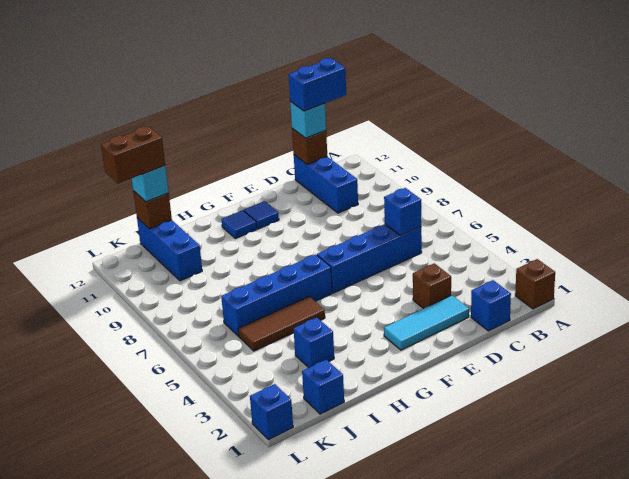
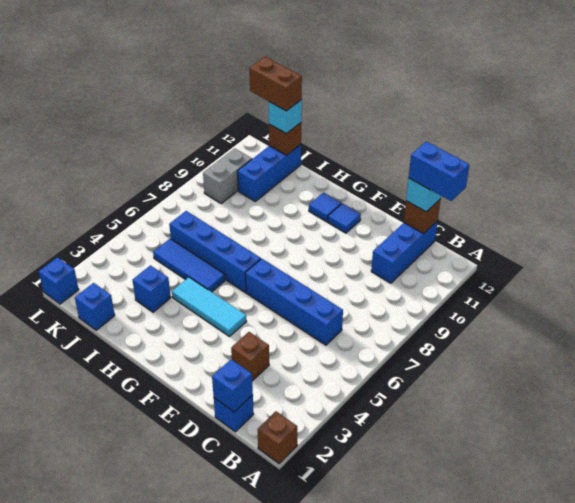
blue brick C6 level 2 -> blue brick C1 level 2
cyan tile D2:F2 level 1 -> cyan tile F4:H4 level 1
brown tile H5:J5 level 1 -> blue tile H5:J5 level 1
none -> grey brick K9:K10 level 1

